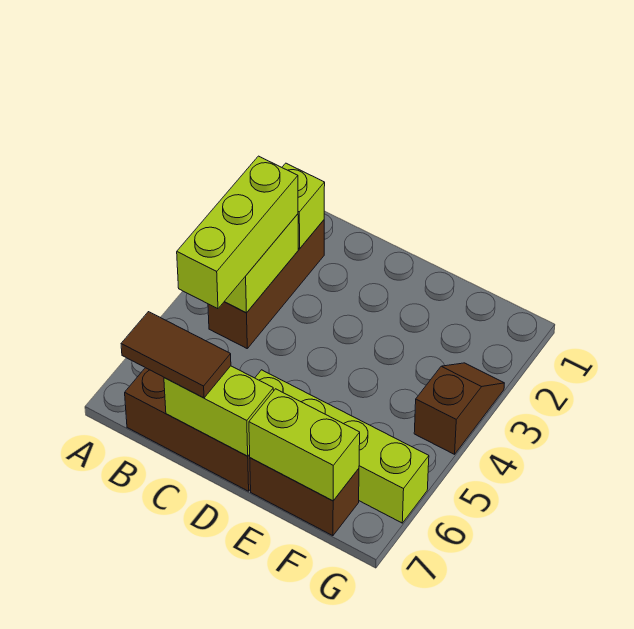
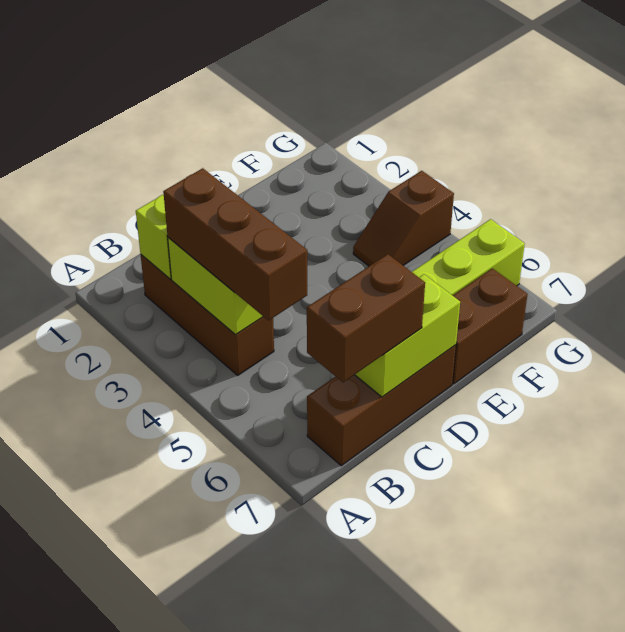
lime brick B3:B5 level 3 -> brown brick B3:B5 level 3
brown tile B7:C7 level 3 -> brown brick B7:C7 level 3
lime brick E7:F7 level 2 -> none
brown slope G3:G4 level 1 top 4 -> brown slope F4:G4 level 1 top G

